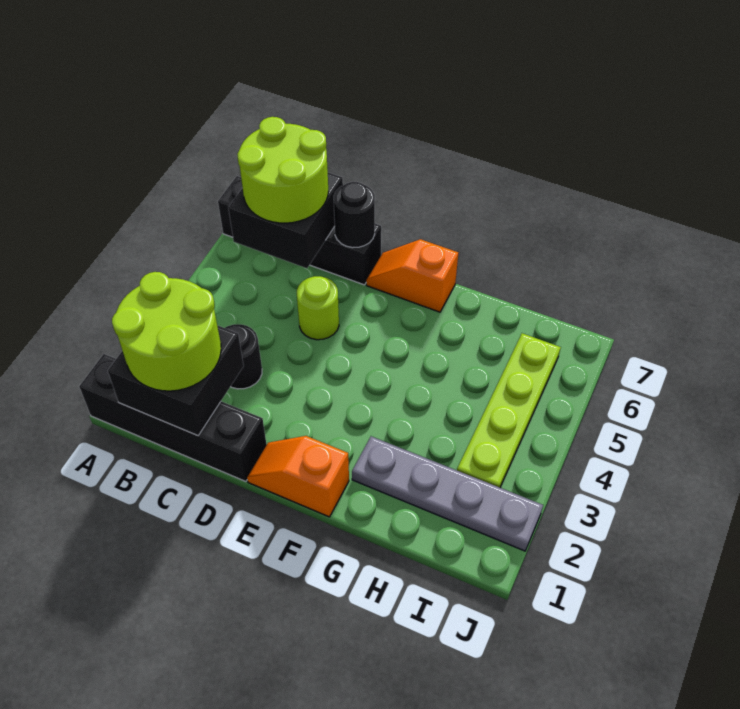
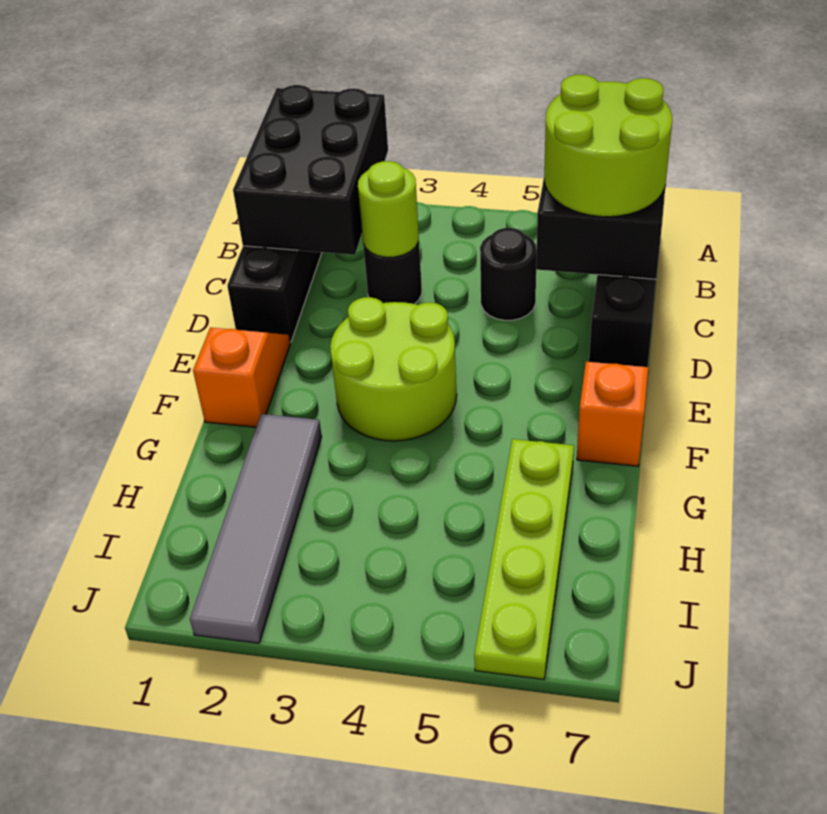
black brick B1:C2 level 2 -> black brick A1:C2 level 2
lime round brick B1:C2 level 3 -> lime round brick E3:F4 level 1
lime round brick D5 level 1 -> lime round brick C3 level 2
black round brick D7 level 2 -> black round brick C5 level 1
grey plate G2:J2 level 1 -> grey tile G2:J2 level 1
lime plate I3:I6 level 1 -> lime plate G6:J6 level 1

